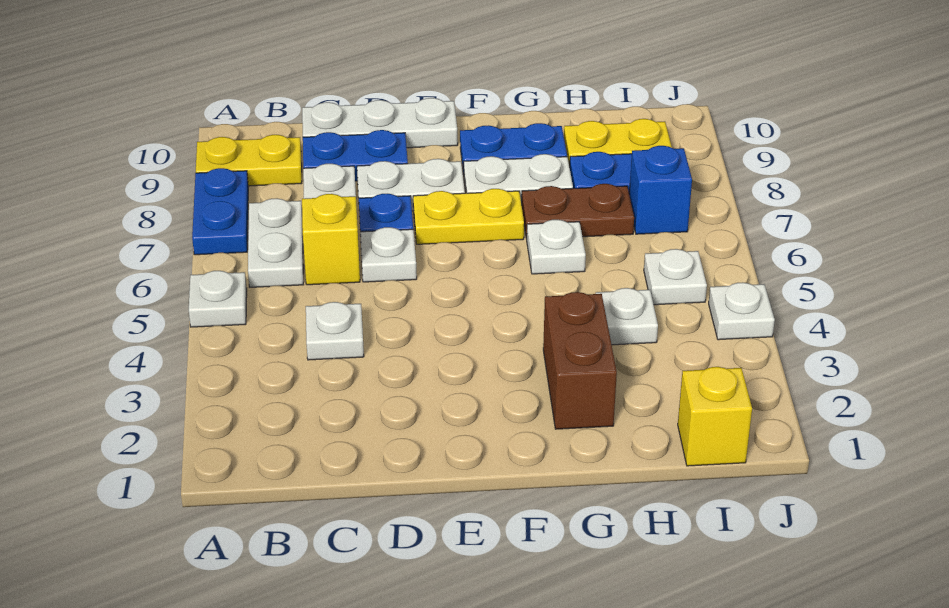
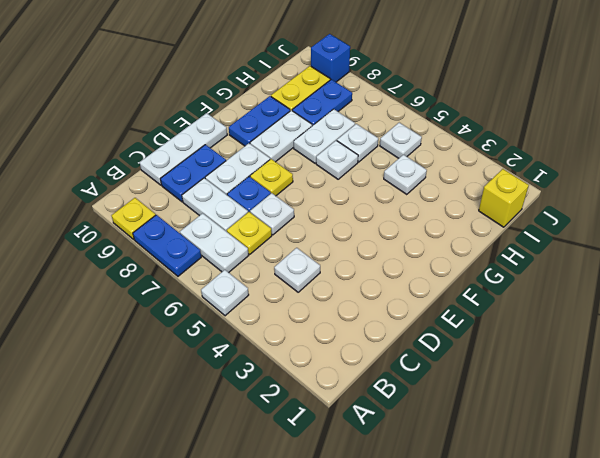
yellow plate A9:B9 level 1 -> yellow plate A9 level 1
yellow brick C6 level 1 -> yellow plate C6 level 1
yellow plate E7:F7 level 1 -> yellow plate E7 level 1
brown brick G2:G3 level 1 -> none
brown plate G7:H7 level 1 -> white plate G7:H7 level 1
blue brick I7 level 1 -> blue brick J9 level 1
white plate J4 level 1 -> white plate H6 level 1

